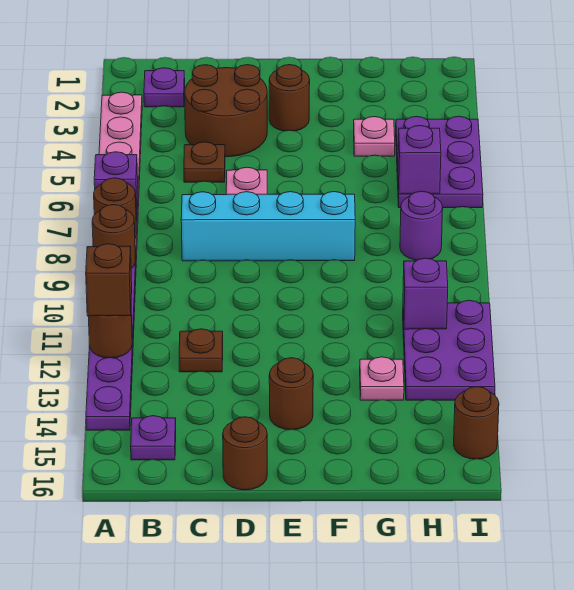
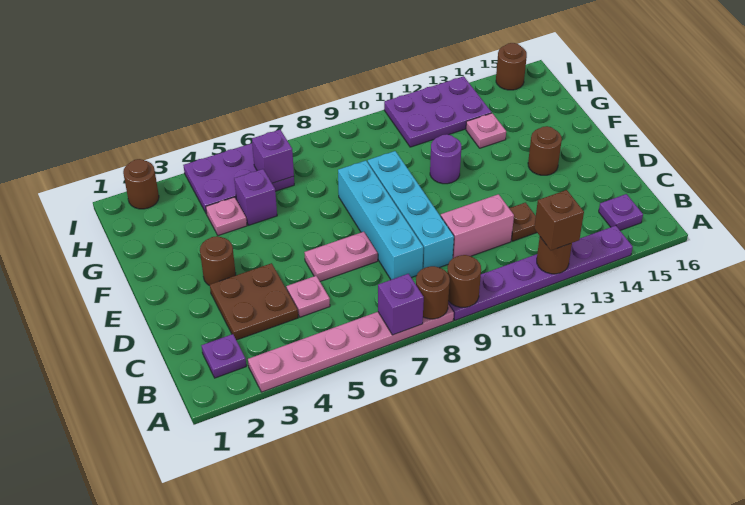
brown round brick C3:D4 level 1 -> brown plate C3:D4 level 1
brown plate C5 level 1 -> pink plate C5 level 1
none -> cyan brick C9:F9 level 1
none -> pink brick C10:C11 level 1
brown round brick D16 level 1 -> brown round brick I2 level 1
purple round brick H8 level 1 -> purple round brick F11 level 1
purple brick H11 level 2 -> purple brick G5 level 1

